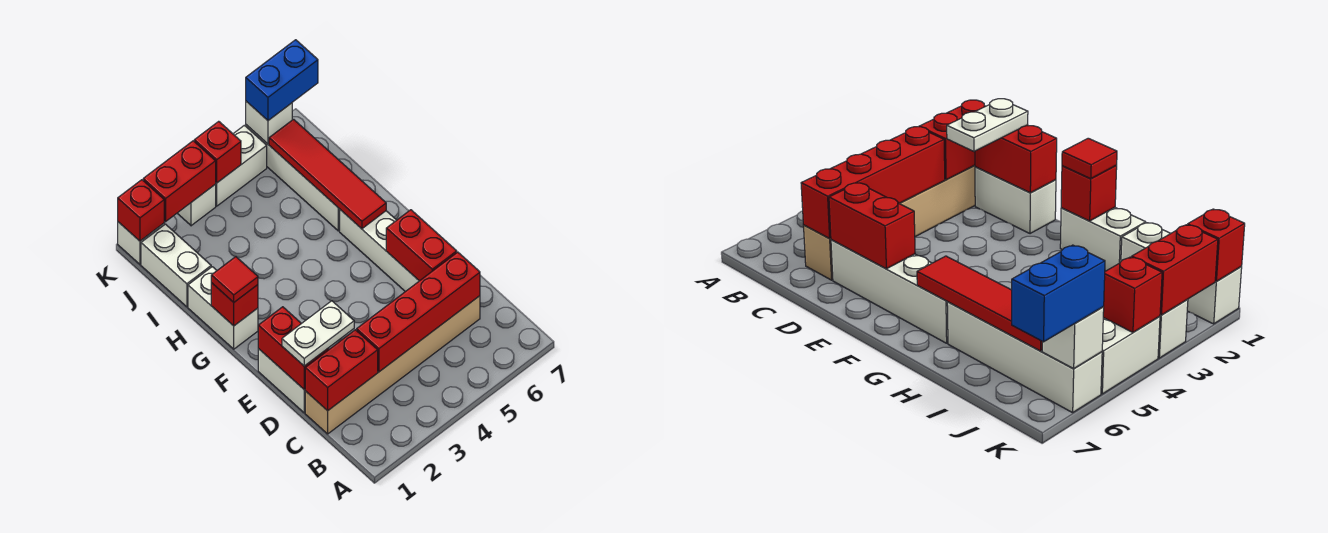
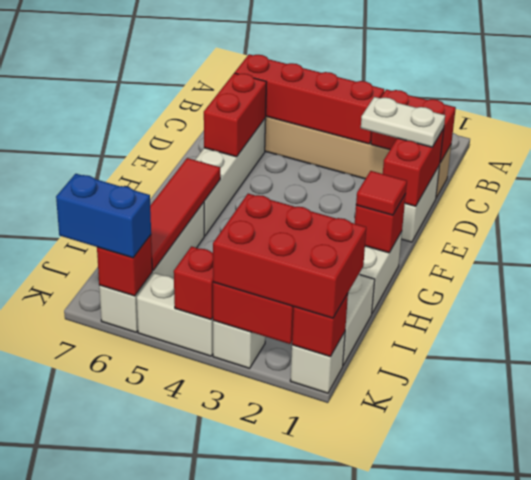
none -> red brick J1:K3 level 3
white brick K6 level 2 -> red brick K6 level 2

